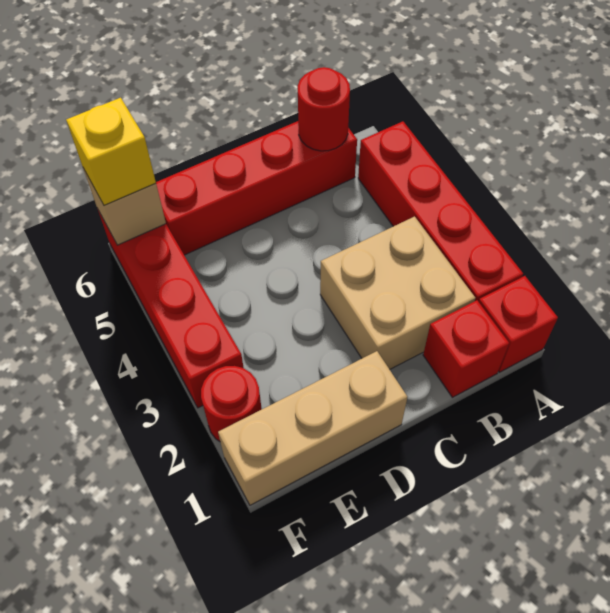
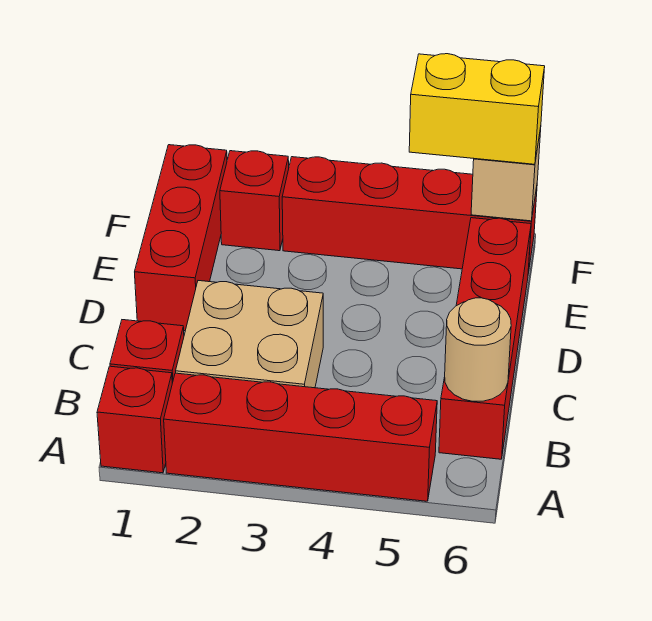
red round brick B6 level 2 -> tan round brick B6 level 2
tan brick D1:F1 level 1 -> red brick D1:F1 level 1
red round brick F2 level 1 -> red brick F2 level 1
yellow brick F6 level 3 -> yellow brick F5:F6 level 3

